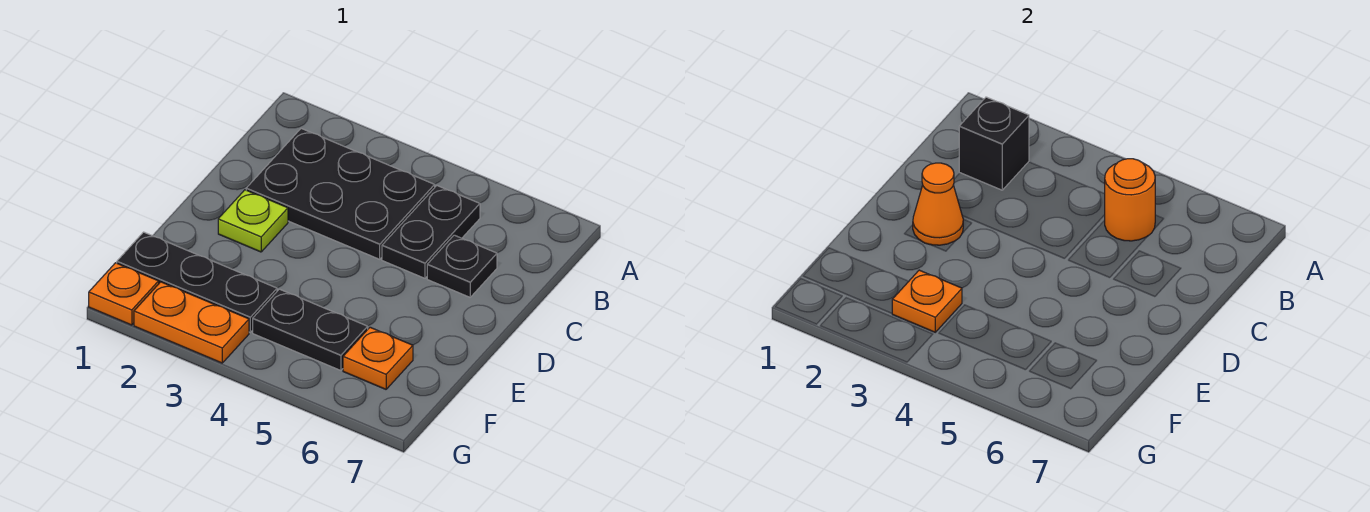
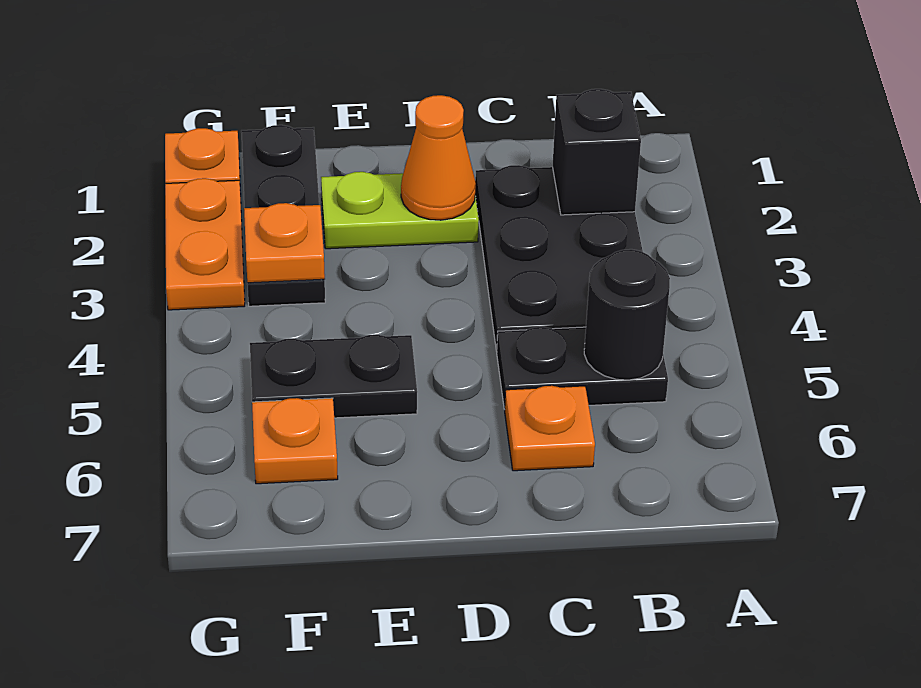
orange round brick B5 level 2 -> black round brick B5 level 2
black plate C6 level 1 -> orange plate C6 level 1
lime plate D2 level 1 -> lime plate D2:E2 level 1
black plate F4:F5 level 1 -> black plate E5:F5 level 1

